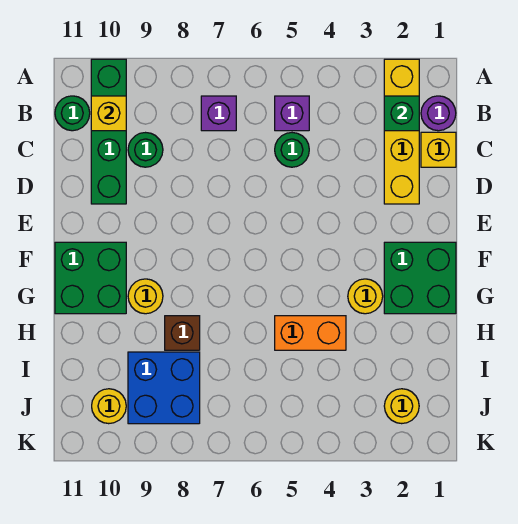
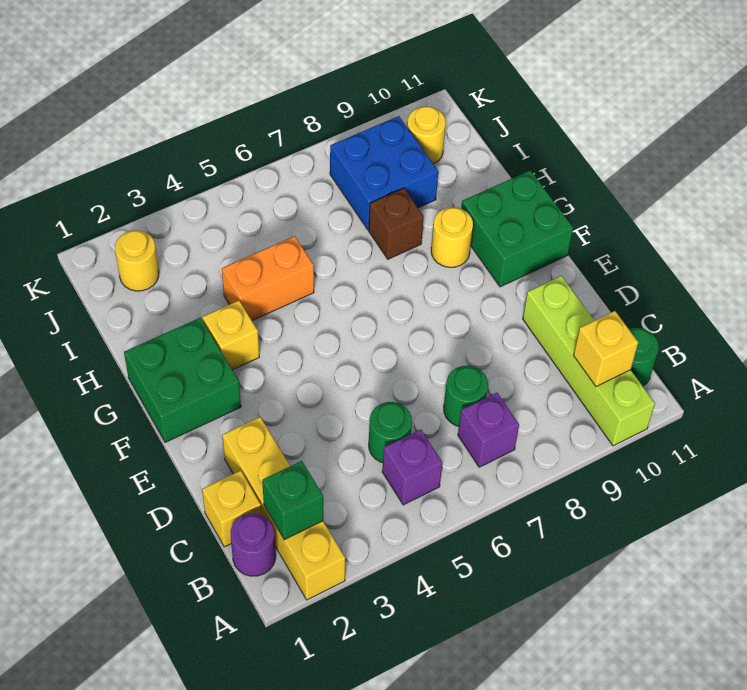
green brick A10:D10 level 1 -> lime brick A10:D10 level 1
green round brick C9 level 1 -> green round brick C7 level 1
yellow round brick G3 level 1 -> yellow brick G3 level 1

